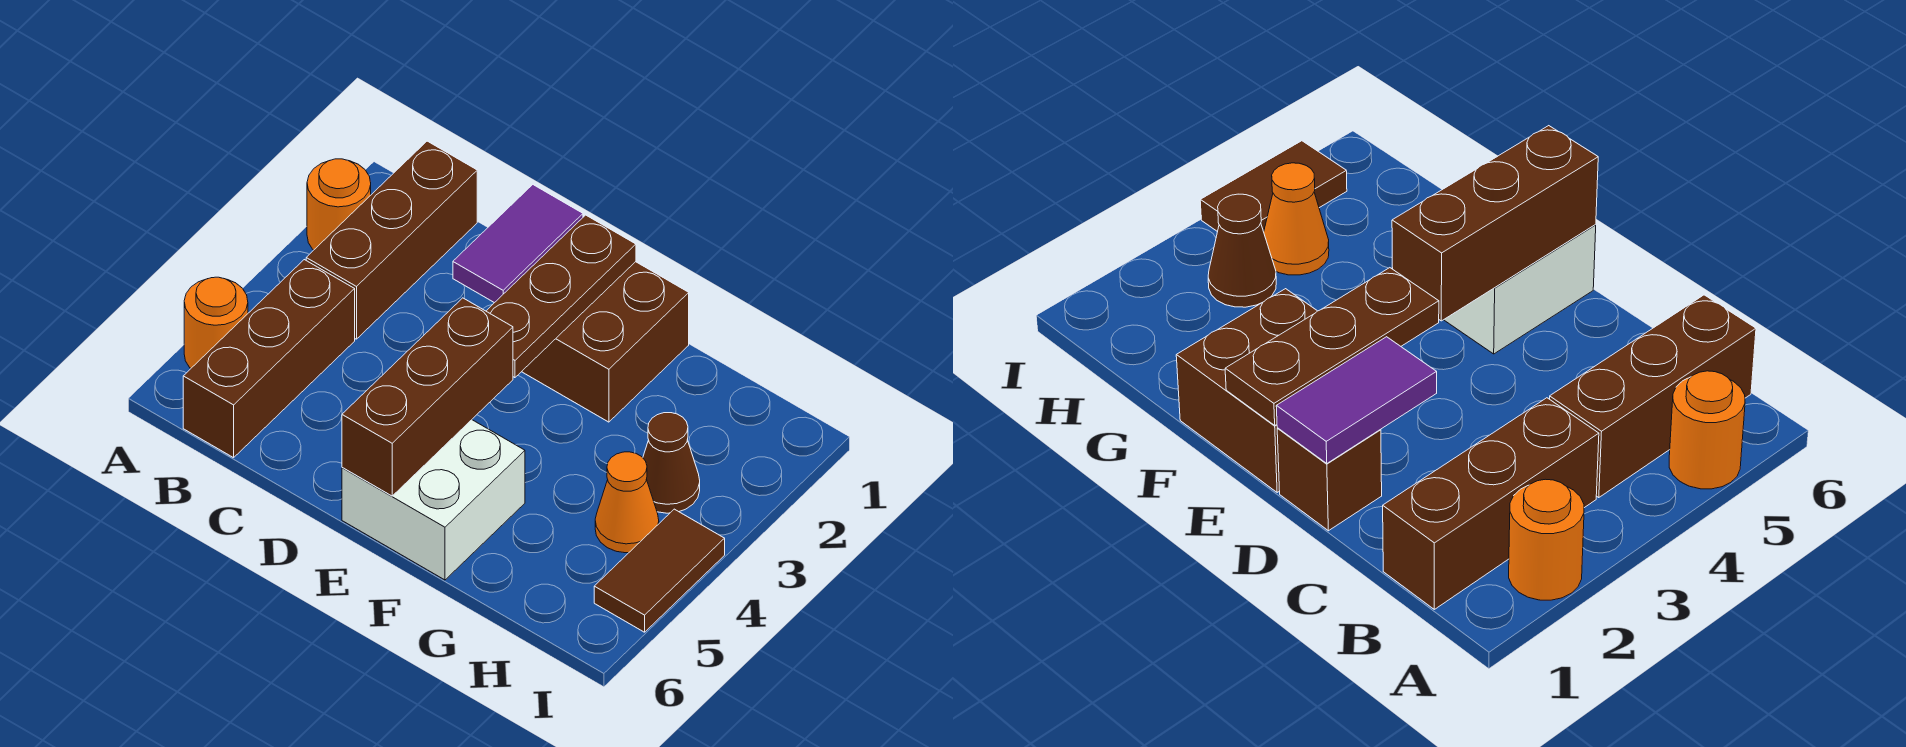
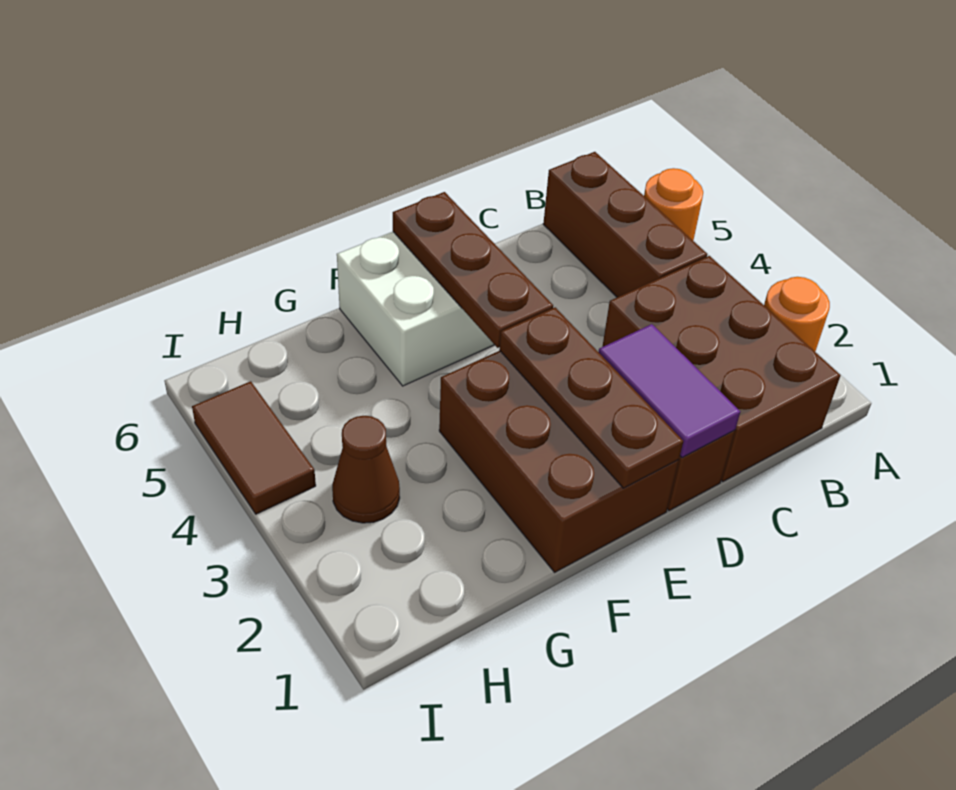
brown brick B1:B3 level 1 -> brown brick B1:C3 level 1
brown brick E1:F2 level 1 -> brown brick E1:F3 level 1
brown brick E4:E6 level 2 -> brown plate E4:E6 level 2
orange cone H4 level 1 -> none

